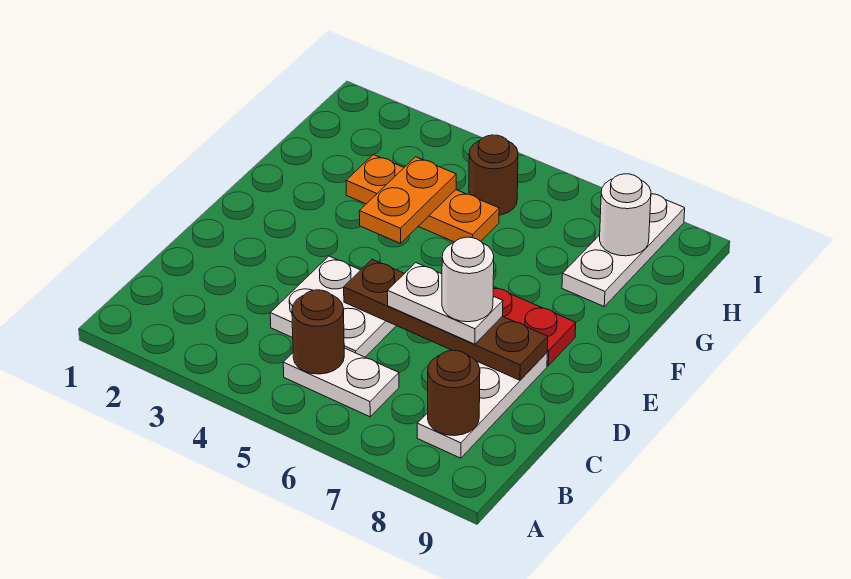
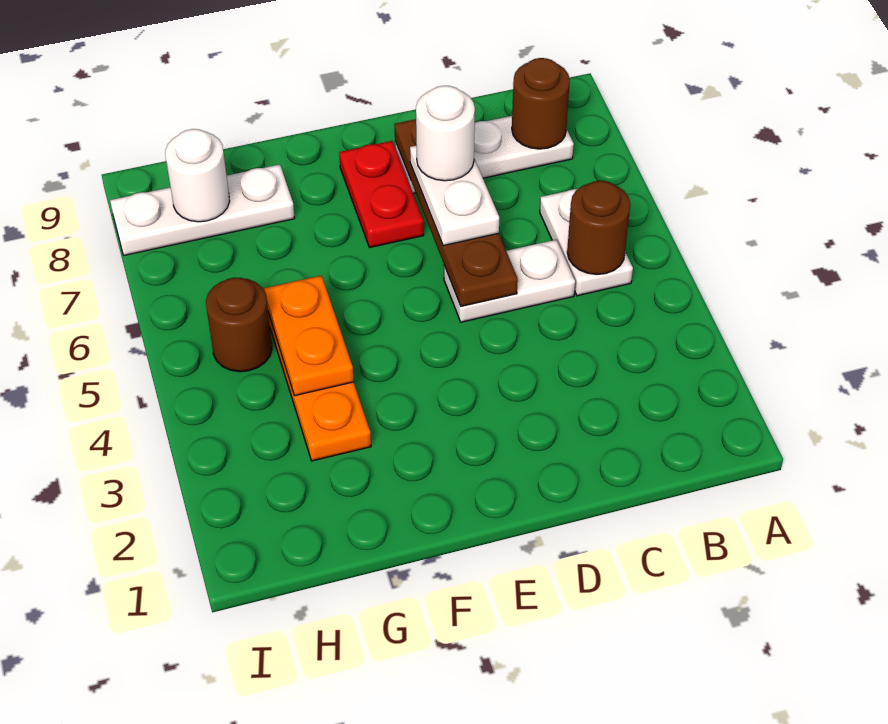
white plate C4:D5 level 1 -> white plate C5:D5 level 1
orange plate F4:G4 level 2 -> orange plate G4:G5 level 2

